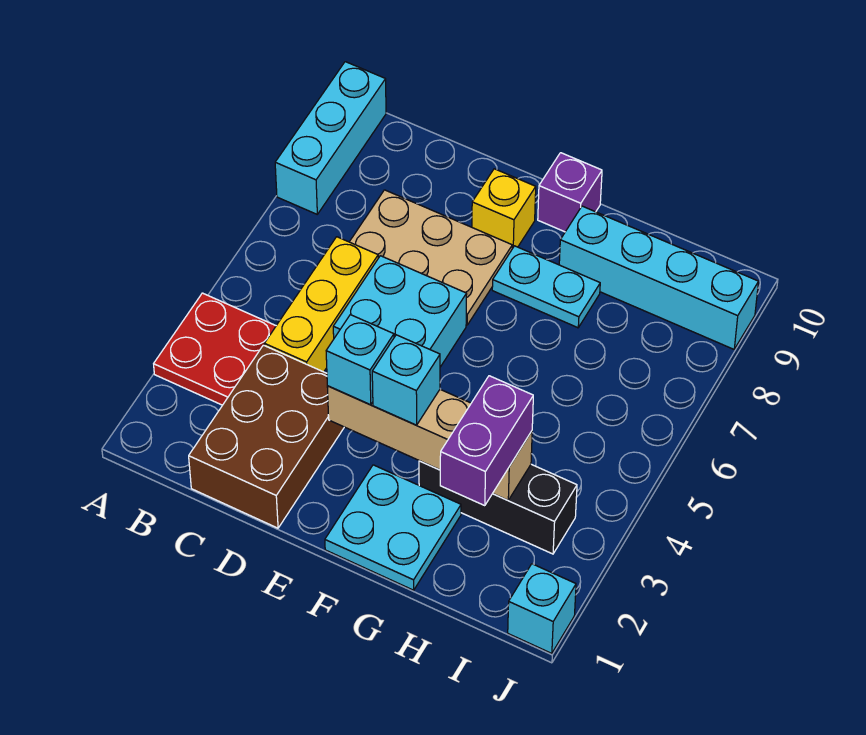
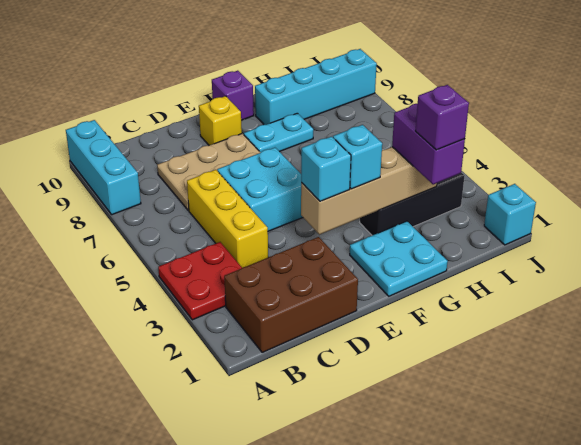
brown brick C1:D3 level 1 -> brown brick B1:D2 level 1
none -> purple brick H2 level 4

